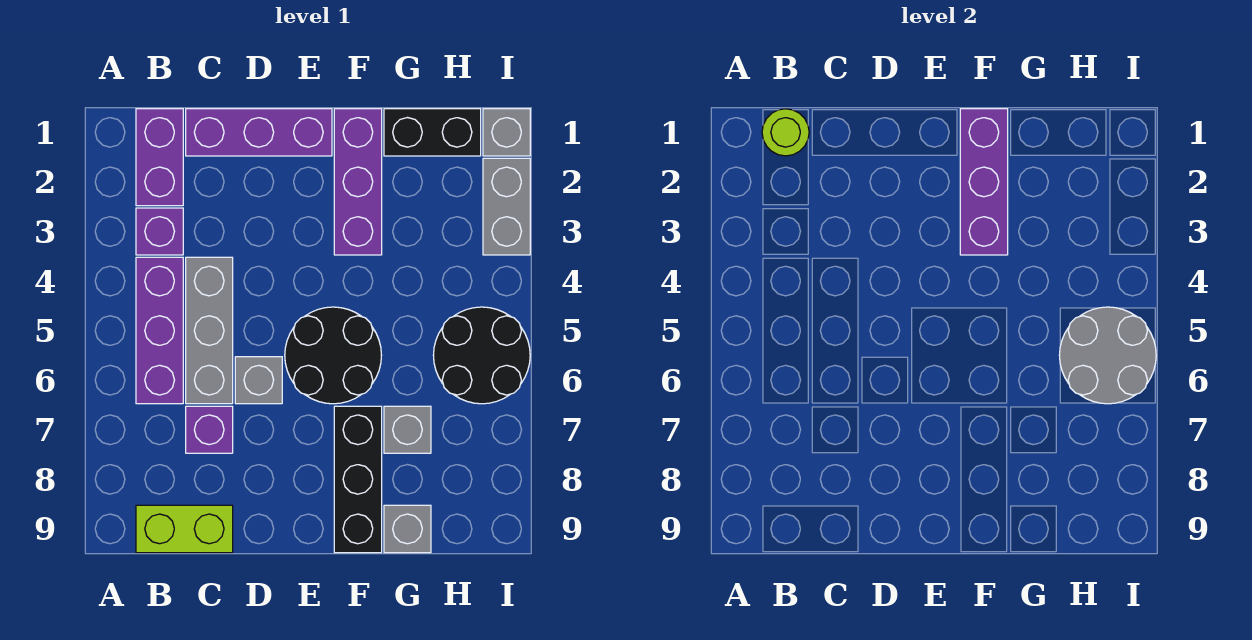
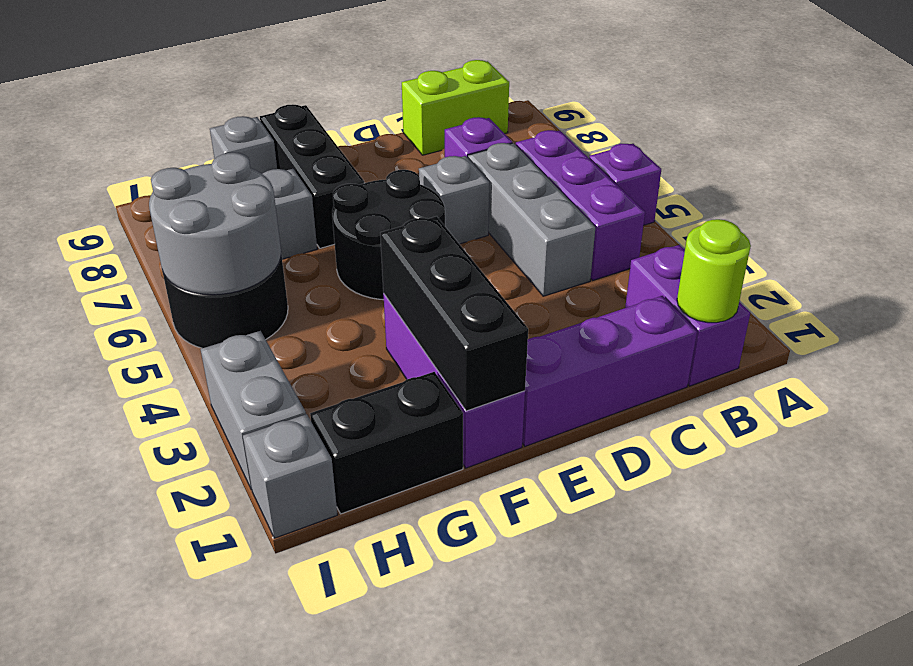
purple brick B3 level 1 -> purple brick A5 level 1
purple brick F1:F3 level 2 -> black brick F1:F3 level 2

